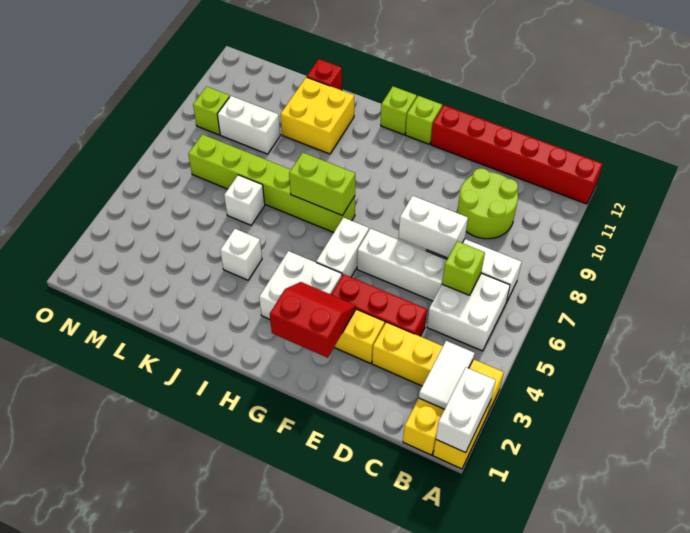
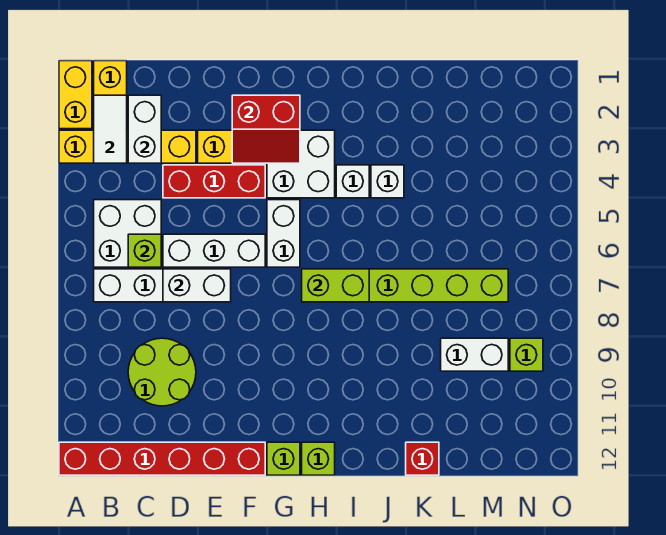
white brick A1:A2 level 2 -> white brick C2:C3 level 2
yellow brick J10:K11 level 1 -> none
white brick K6 level 1 -> white brick I4 level 1

